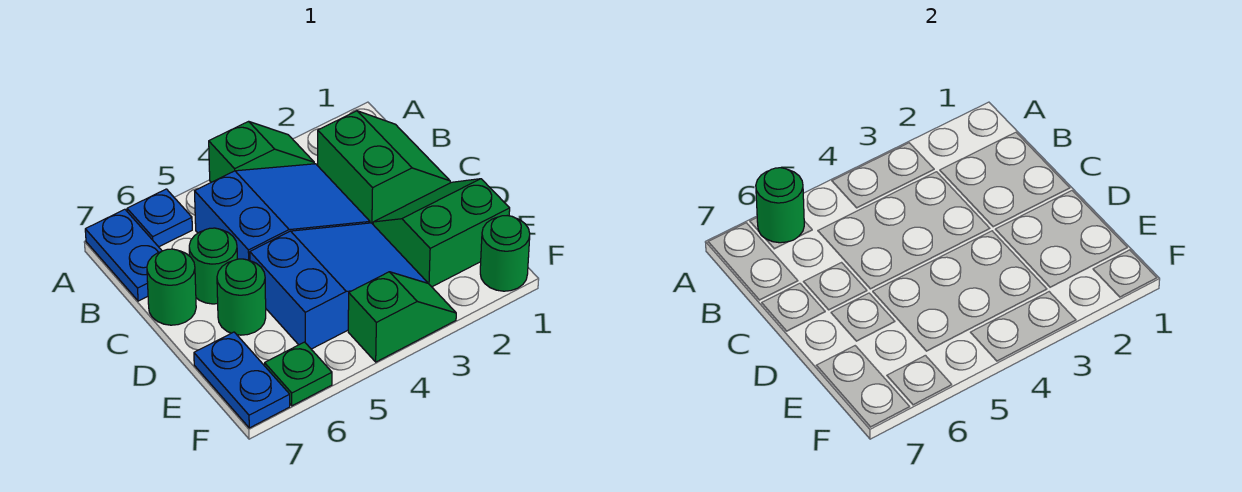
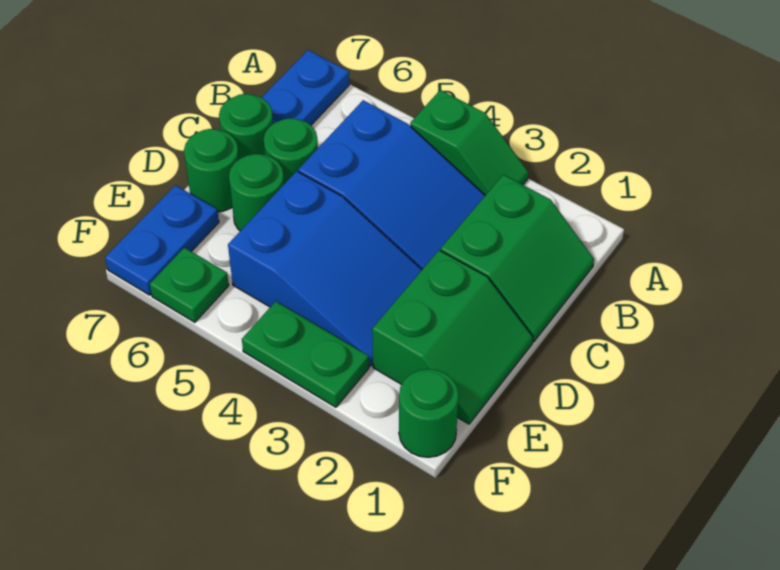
blue plate A6 level 1 -> none
green round brick A6 level 2 -> green round brick D7 level 1
green slope D1:E2 level 1 top E -> green slope D1:E2 level 1 top 2
green slope F3:F4 level 1 top 4 -> green plate F3:F4 level 1

